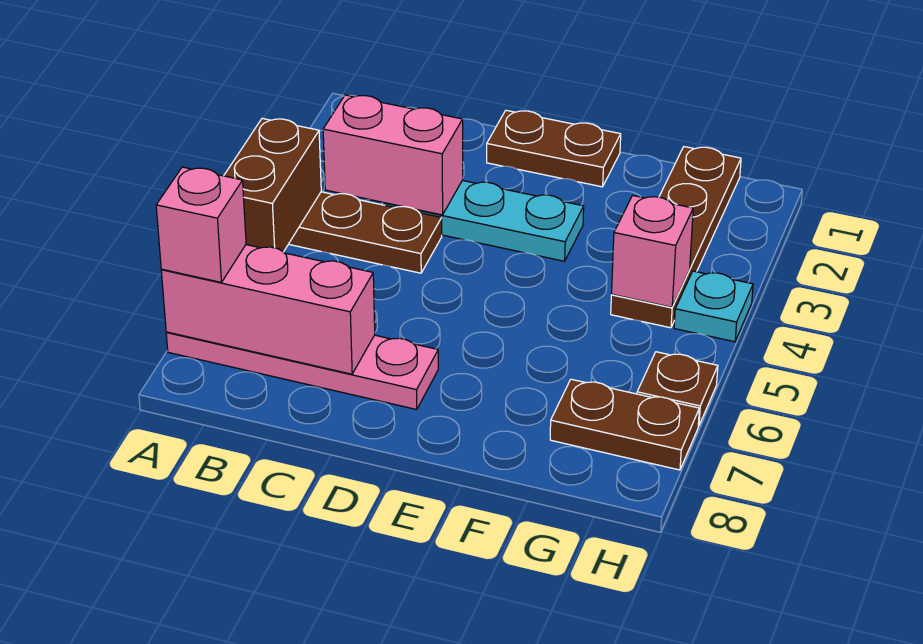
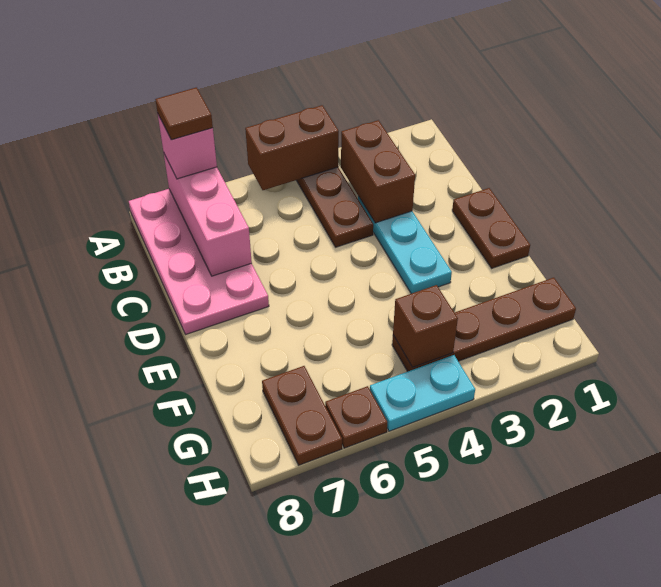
pink plate A7:D7 level 1 -> pink plate A7:D8 level 1
none -> brown tile A7 level 4
pink brick B3:C3 level 2 -> brown brick B3:C3 level 2
pink brick G4 level 2 -> brown brick G4 level 2
cyan plate H4 level 1 -> cyan plate H4:H5 level 1

